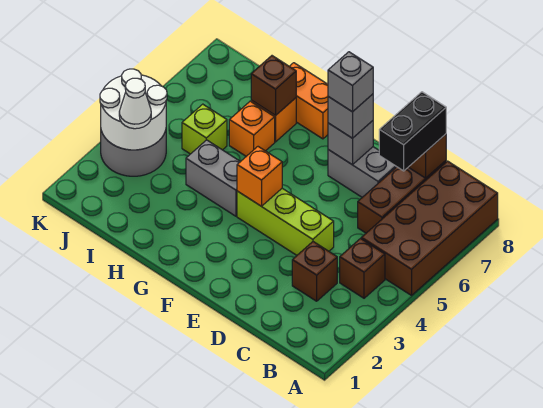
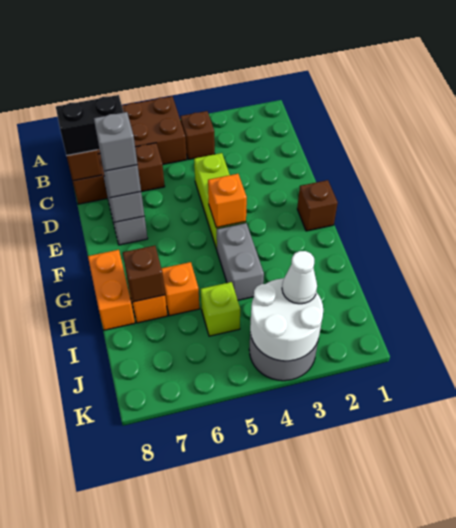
brown brick C3 level 1 -> brown brick F1 level 1

